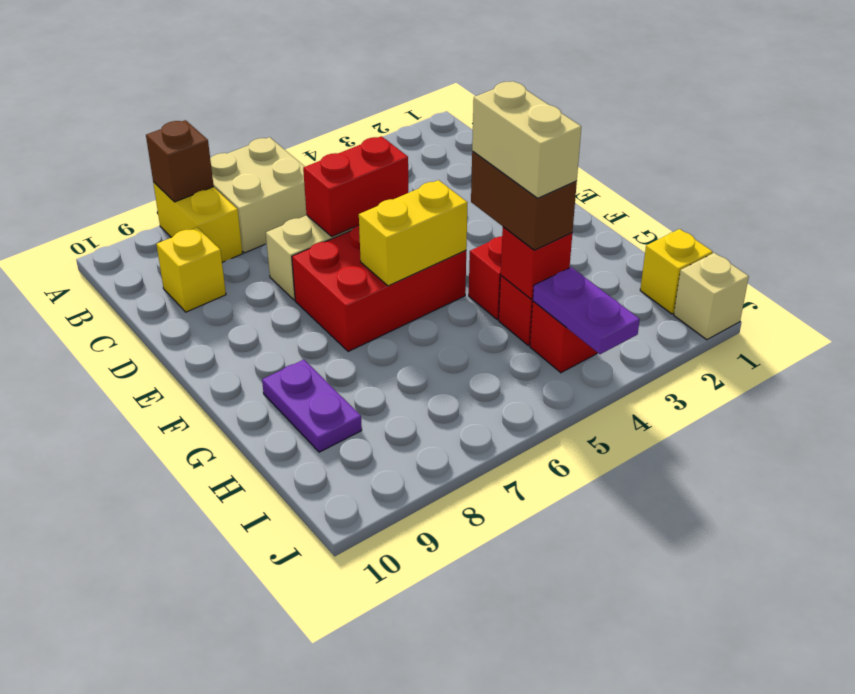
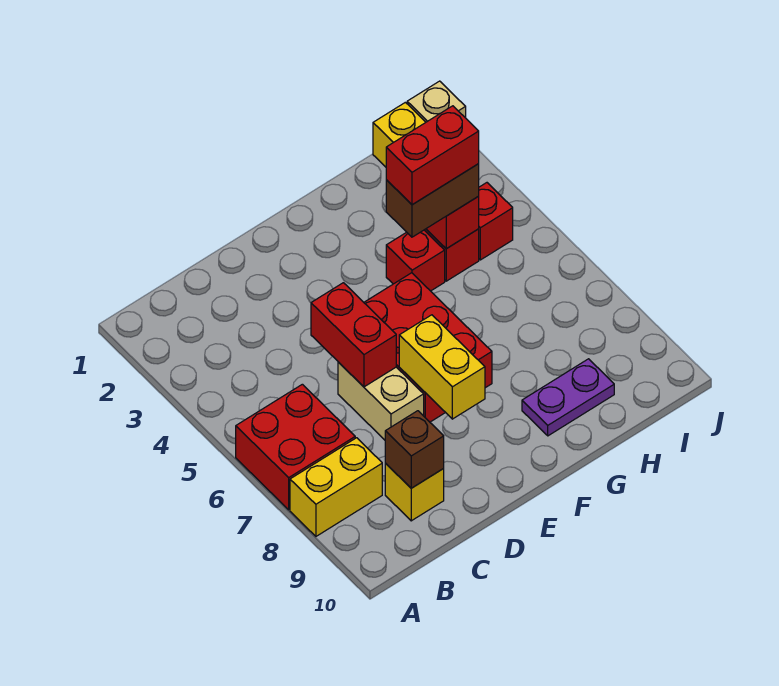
tan brick A6:B7 level 1 -> red brick A6:B7 level 1
brown brick A8 level 2 -> brown brick C9 level 2
yellow brick F5:F6 level 2 -> yellow brick E7:E8 level 2
tan brick G4:H4 level 4 -> red brick G4:H4 level 4
purple plate I4:J4 level 2 -> none

